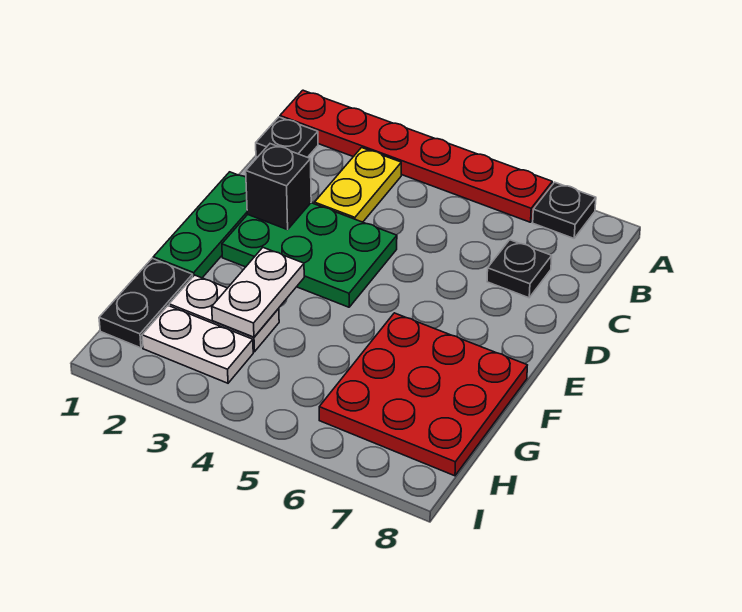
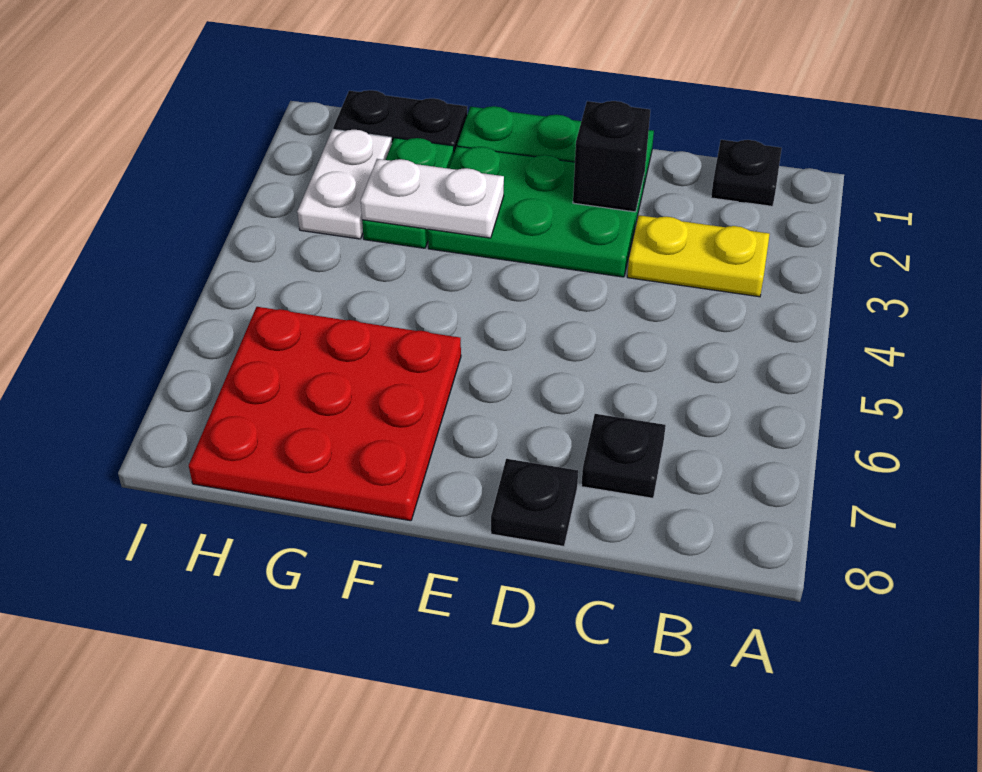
red plate A1:A6 level 1 -> none
black plate A7 level 1 -> black plate D8 level 1
green plate D2:E4 level 1 -> green plate D2:F3 level 1
white plate G2:G3 level 1 -> green plate G2:G3 level 1

